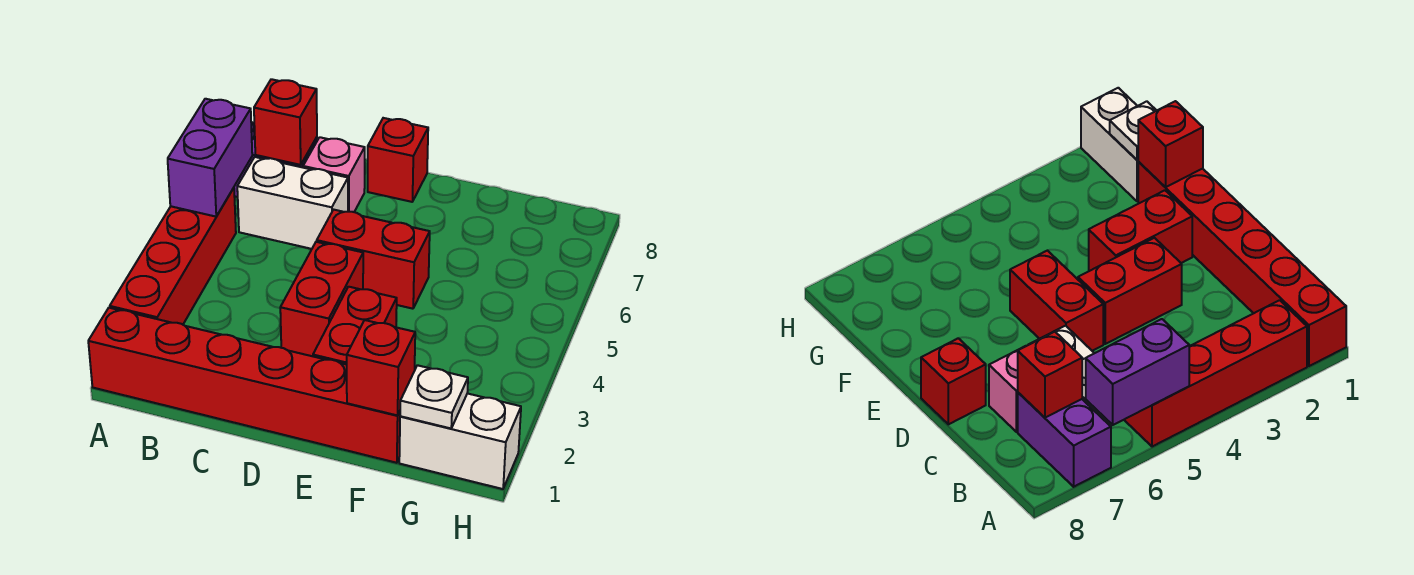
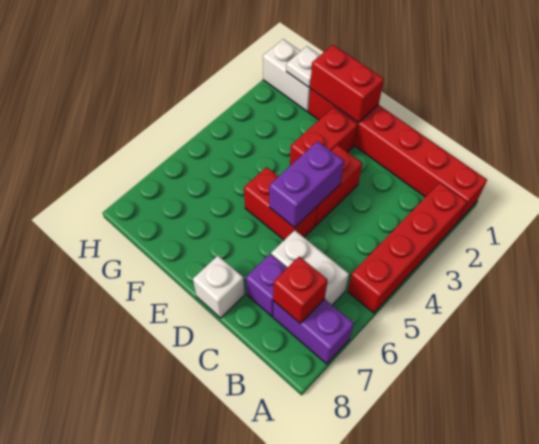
purple brick A5:A6 level 2 -> purple brick D4:D5 level 2
pink brick C7 level 1 -> purple brick C7 level 1
red brick D8 level 1 -> white brick D8 level 1
red brick F1 level 2 -> red brick E1:F1 level 2

